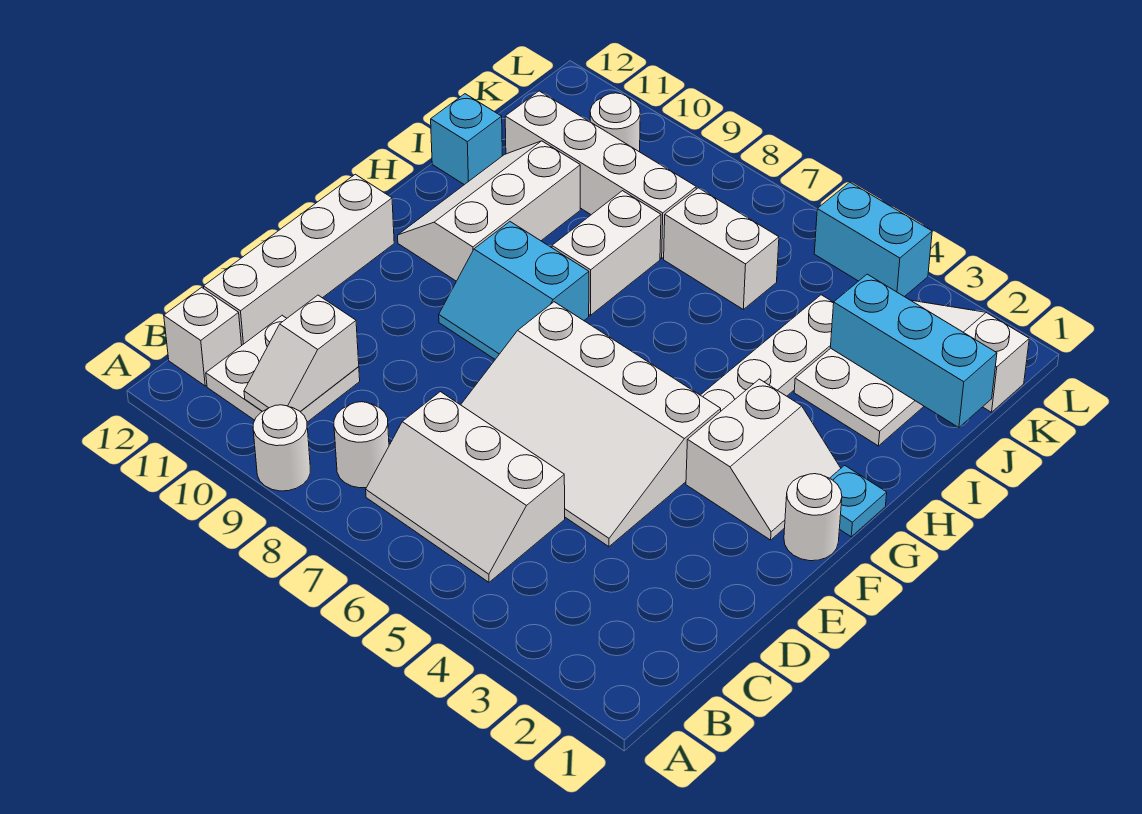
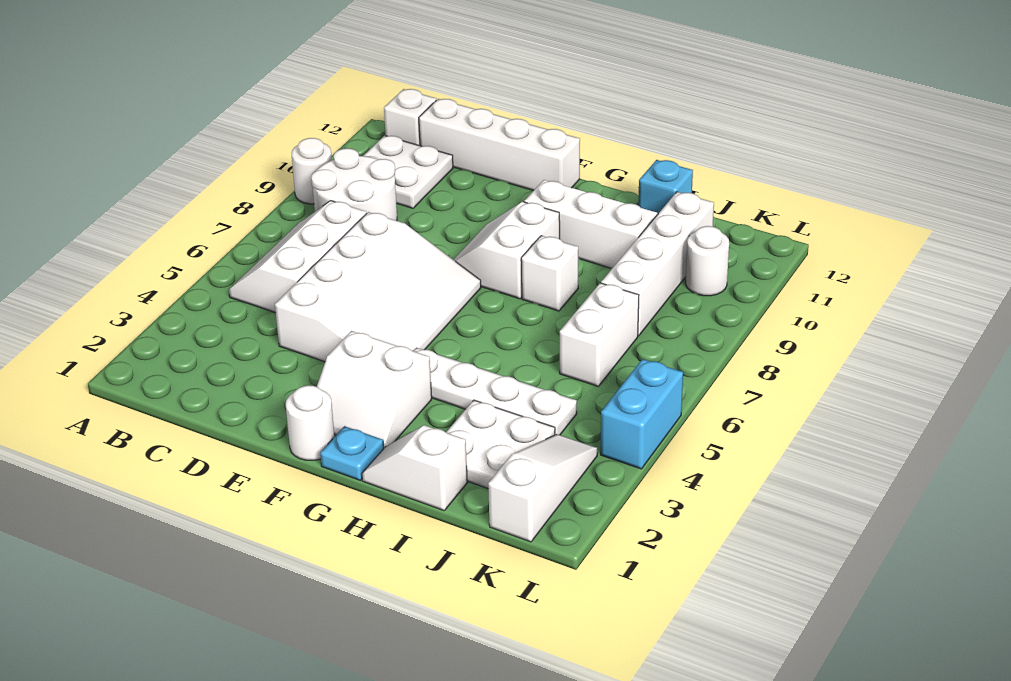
white round brick B8 level 1 -> white round brick B8:C9 level 1
white slope B10:C10 level 2 top C -> white slope H1:I1 level 1 top I
white slope D4:F7 level 1 top F -> white slope D4:F7 level 1 top D
cyan slope F8:G9 level 1 top G -> white slope F8:G9 level 1 top G
white brick H8:I8 level 1 -> white brick H8 level 1
cyan brick J1:J3 level 2 -> none

